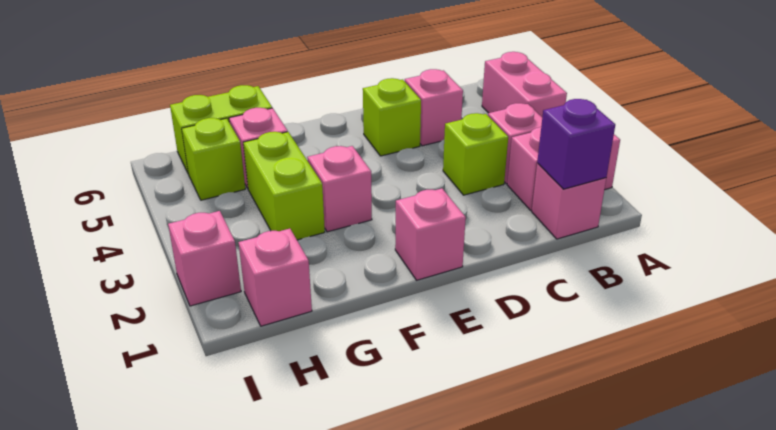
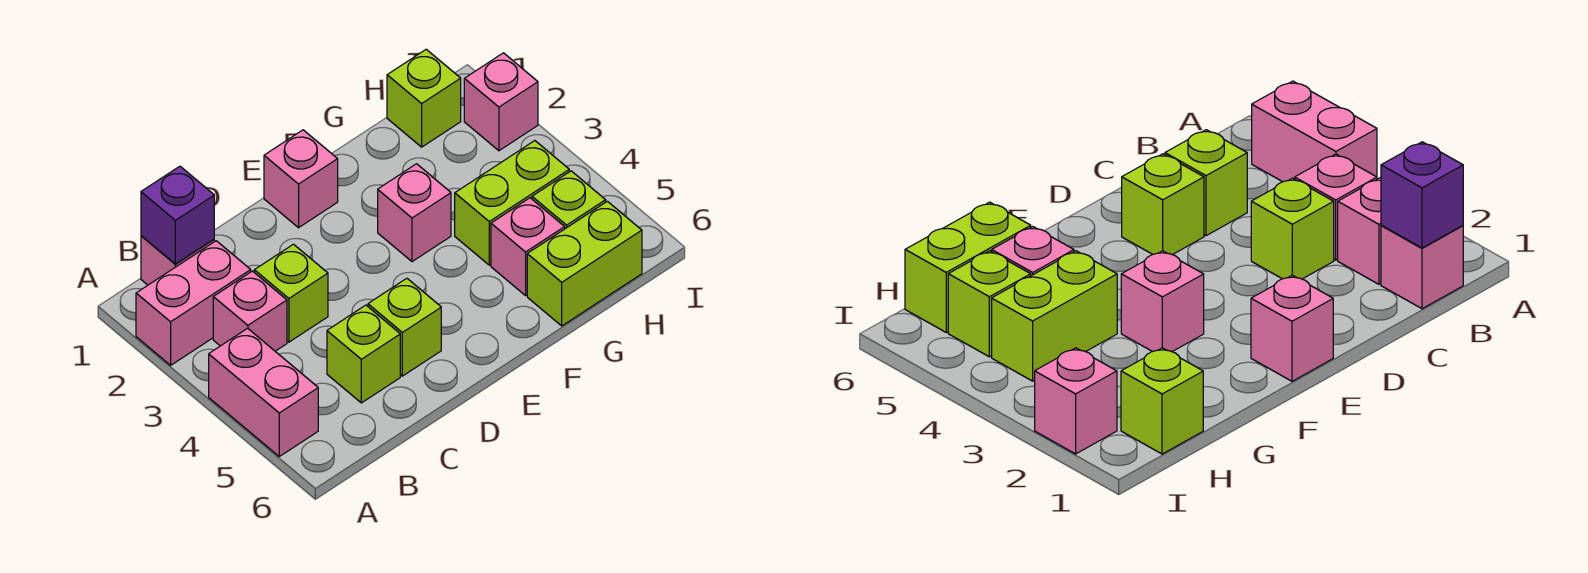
pink brick C5 level 1 -> lime brick C5 level 1
lime brick G3:G4 level 1 -> lime brick G4:H4 level 1
pink brick H1 level 1 -> lime brick H1 level 1

